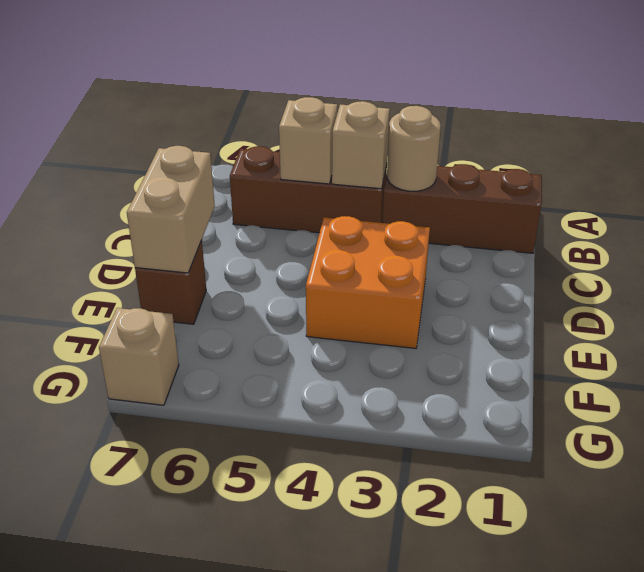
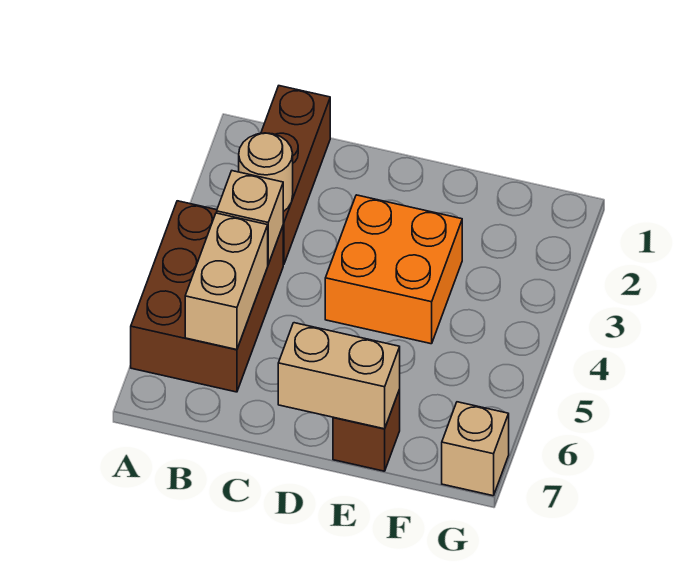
brown brick B4:B6 level 1 -> brown brick A4:B6 level 1
tan brick B5 level 2 -> tan brick B5:B6 level 2

